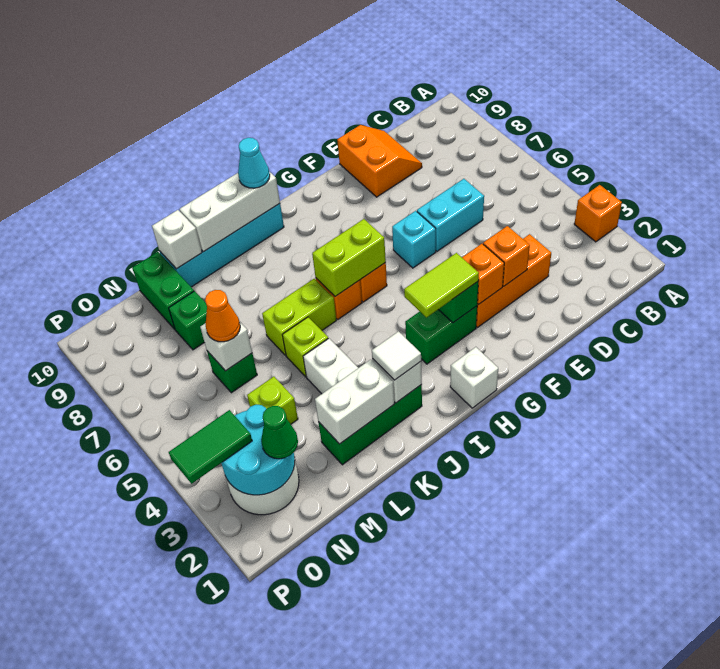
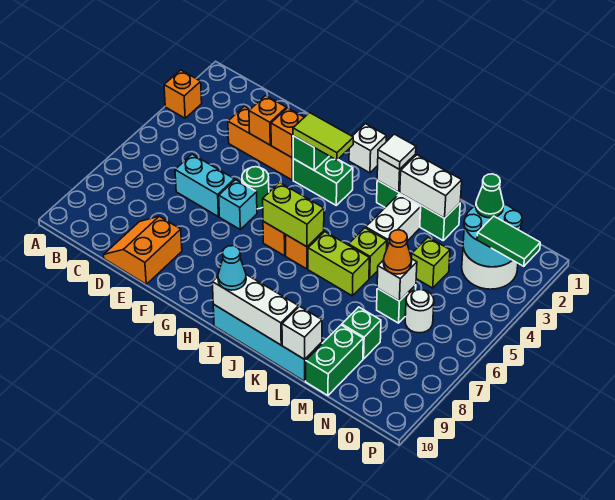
none -> green round brick F5 level 1
none -> white round brick N6 level 1

